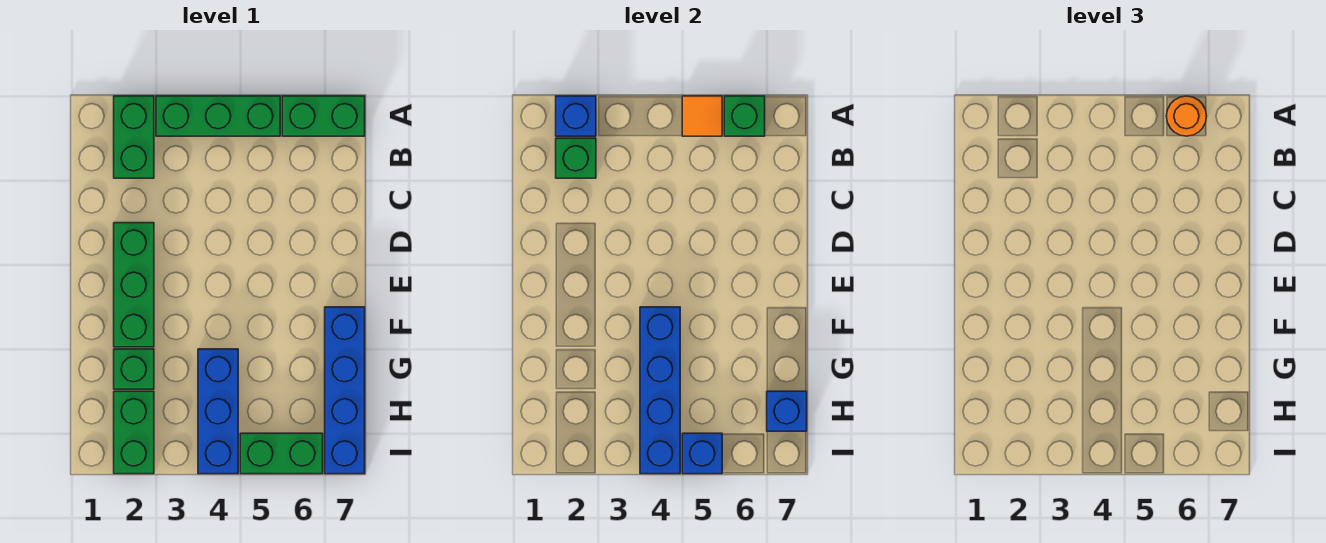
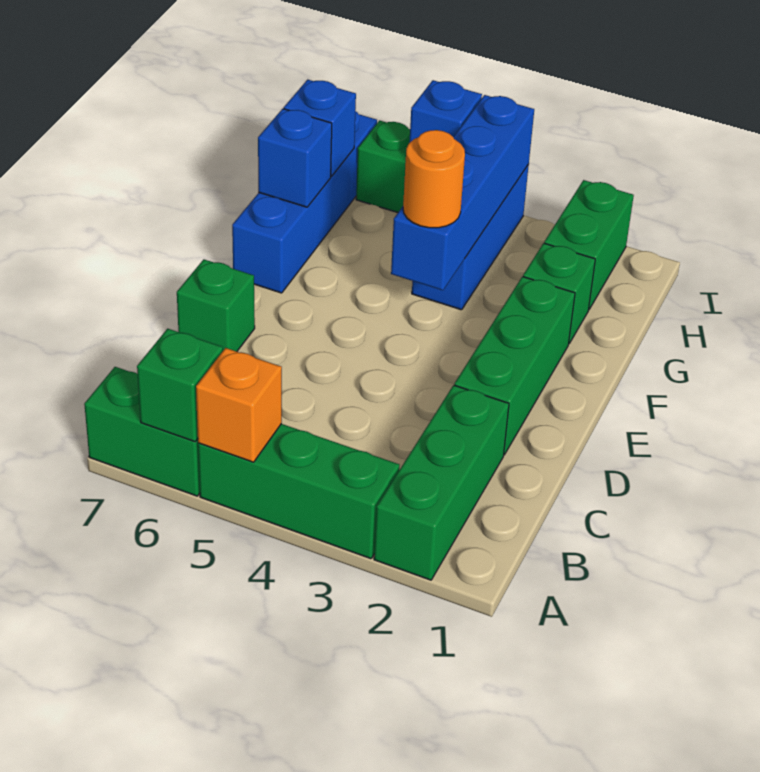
green brick A2:B2 level 1 -> green brick A2:C2 level 1
blue brick A2 level 2 -> blue brick G7 level 2
orange tile A5 level 2 -> orange brick A5 level 2
orange round brick A6 level 3 -> orange round brick F4 level 3
green brick B2 level 2 -> green brick D7 level 1

